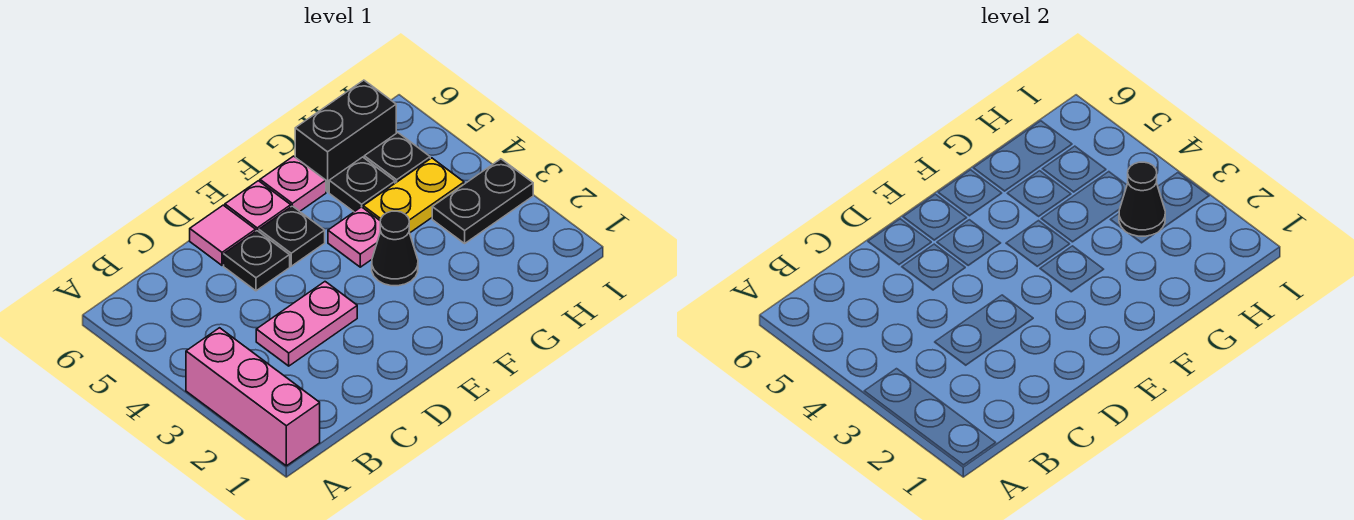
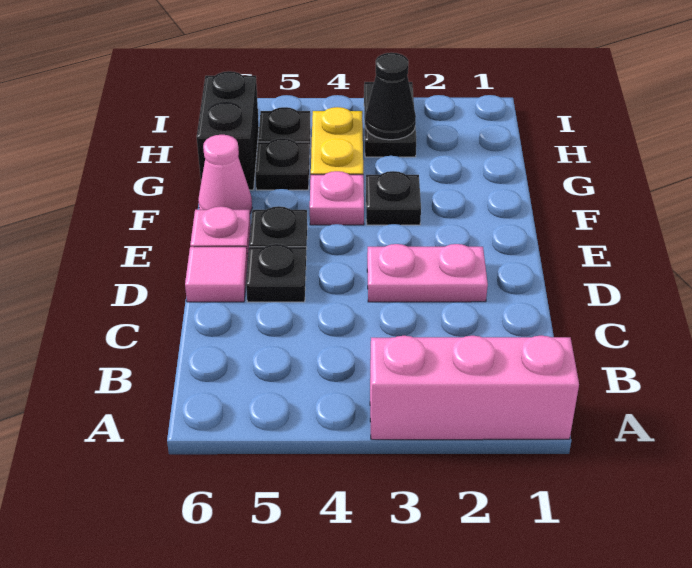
pink plate C3:D3 level 1 -> pink plate D2:D3 level 1
black cone F3 level 1 -> black plate F3 level 1
pink plate F6 level 1 -> pink cone F6 level 1

